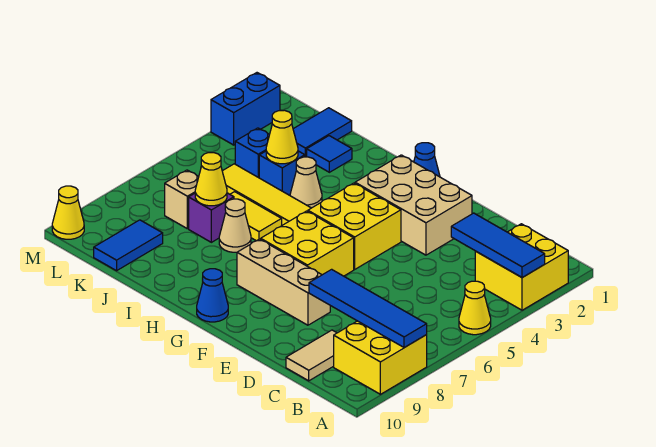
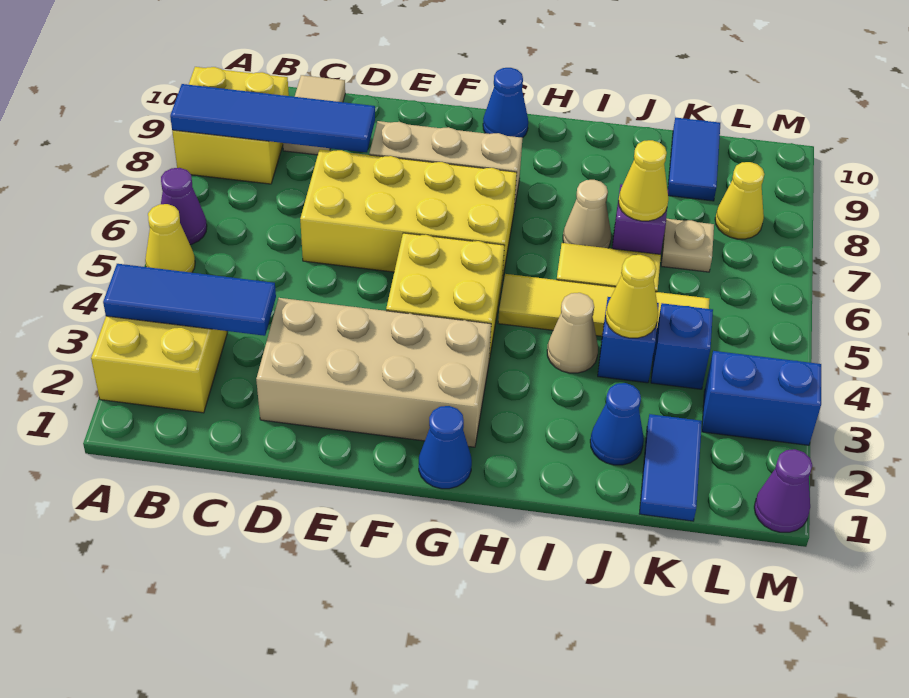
none -> purple cone A6 level 1
tan brick E2:G3 level 1 -> tan brick D2:G3 level 1
yellow brick F6:G7 level 1 -> yellow brick D6:G7 level 1
blue tile J2 level 1 -> blue cone J2 level 1
tan brick K7 level 1 -> tan plate K7 level 1
none -> purple cone M1 level 1
blue brick M2:M3 level 1 -> blue brick L3:M3 level 1
yellow cone M10 level 1 -> yellow cone L8 level 1

